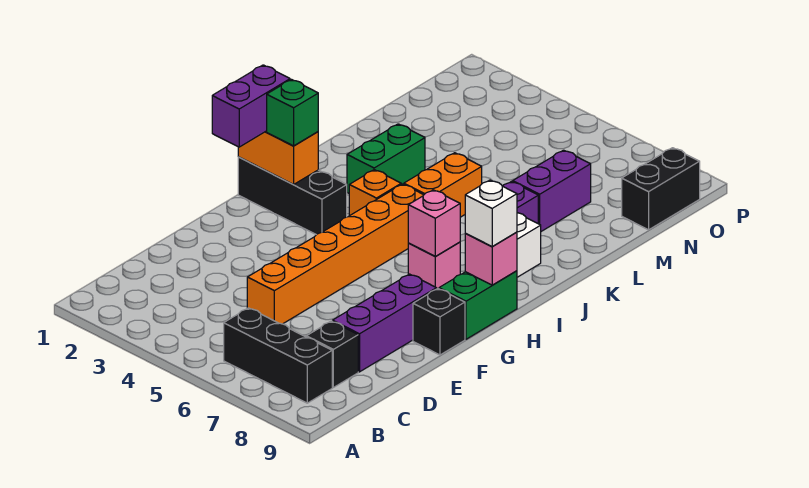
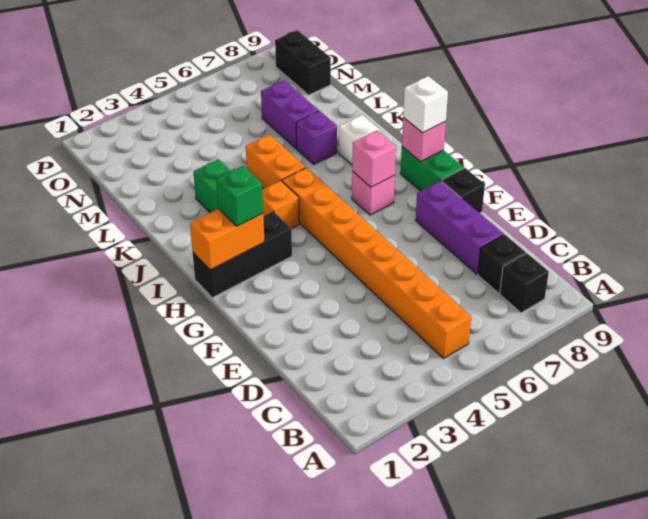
black brick B6:B8 level 1 -> black brick B8 level 1
orange brick D5:I5 level 1 -> orange brick B5:I5 level 1
purple brick G1:H1 level 3 -> none

